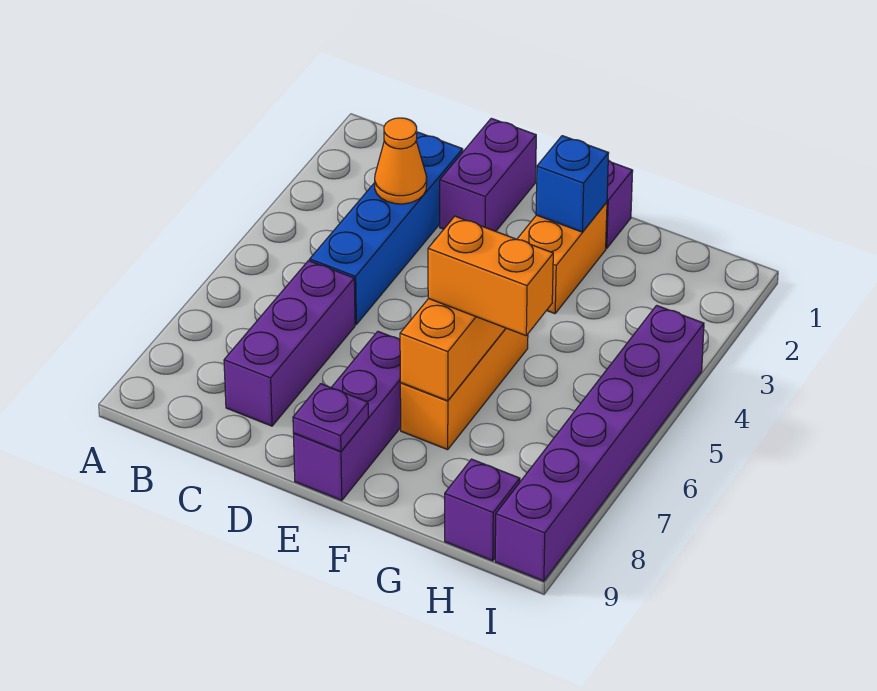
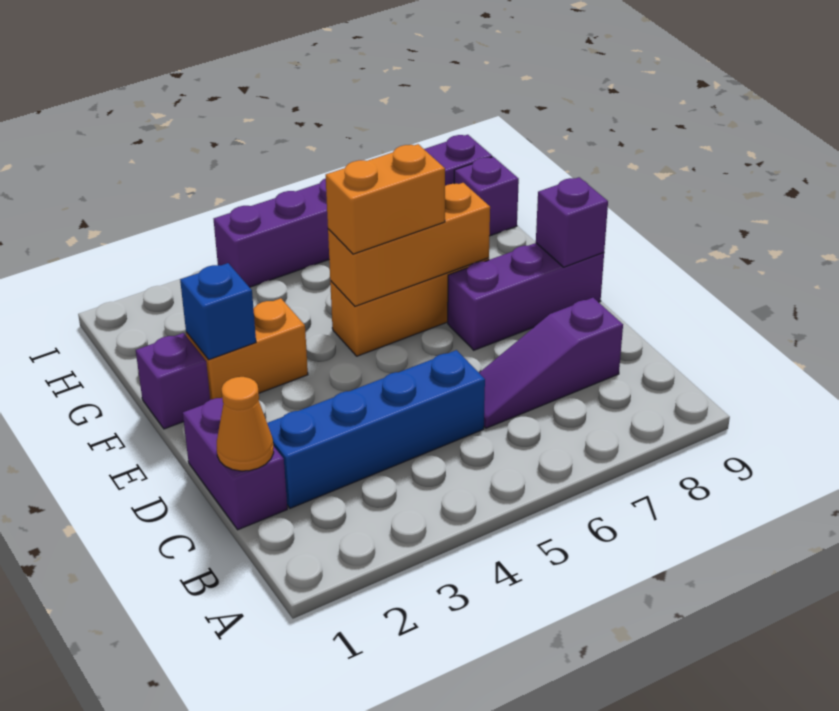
orange cone C3 level 2 -> orange cone C1 level 2
purple brick C6:C8 level 1 -> purple slope C6:C8 level 1 top 8
purple brick D1:D2 level 1 -> purple brick C1:D1 level 1
purple plate E9 level 2 -> purple brick E9 level 2
orange brick F6:G6 level 3 -> orange brick F5:F6 level 3

